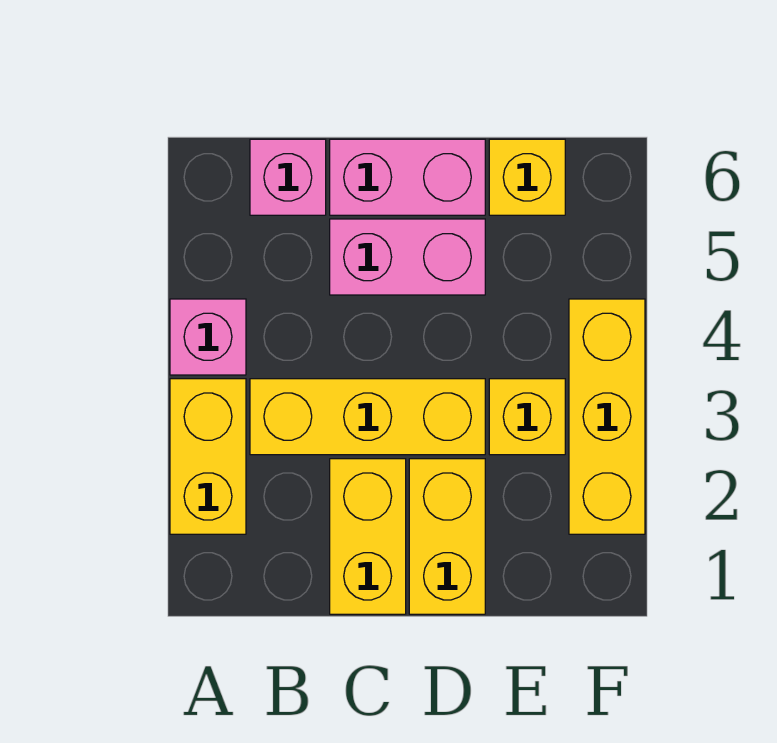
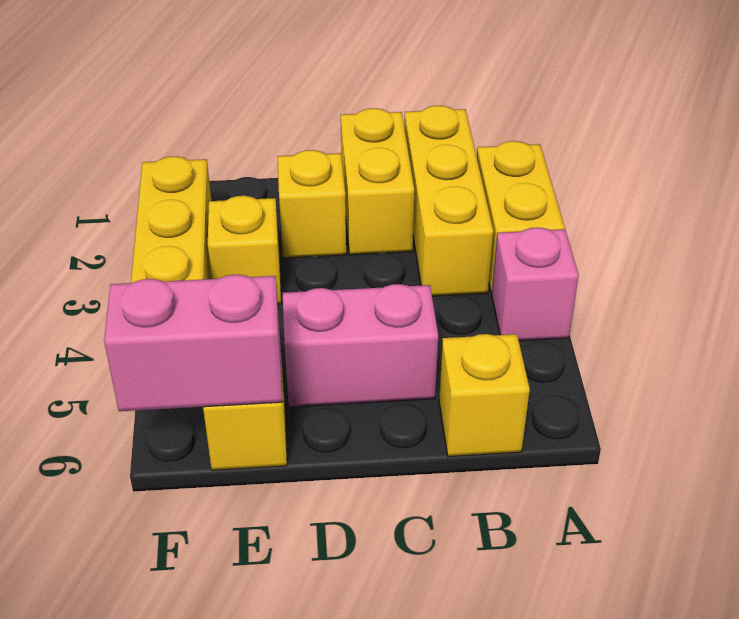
yellow brick B3:D3 level 1 -> yellow brick B1:B3 level 1
pink brick B6 level 1 -> yellow brick B6 level 1
pink brick C6:D6 level 1 -> pink brick E6:F6 level 2
yellow brick D1:D2 level 1 -> yellow brick D2 level 1

